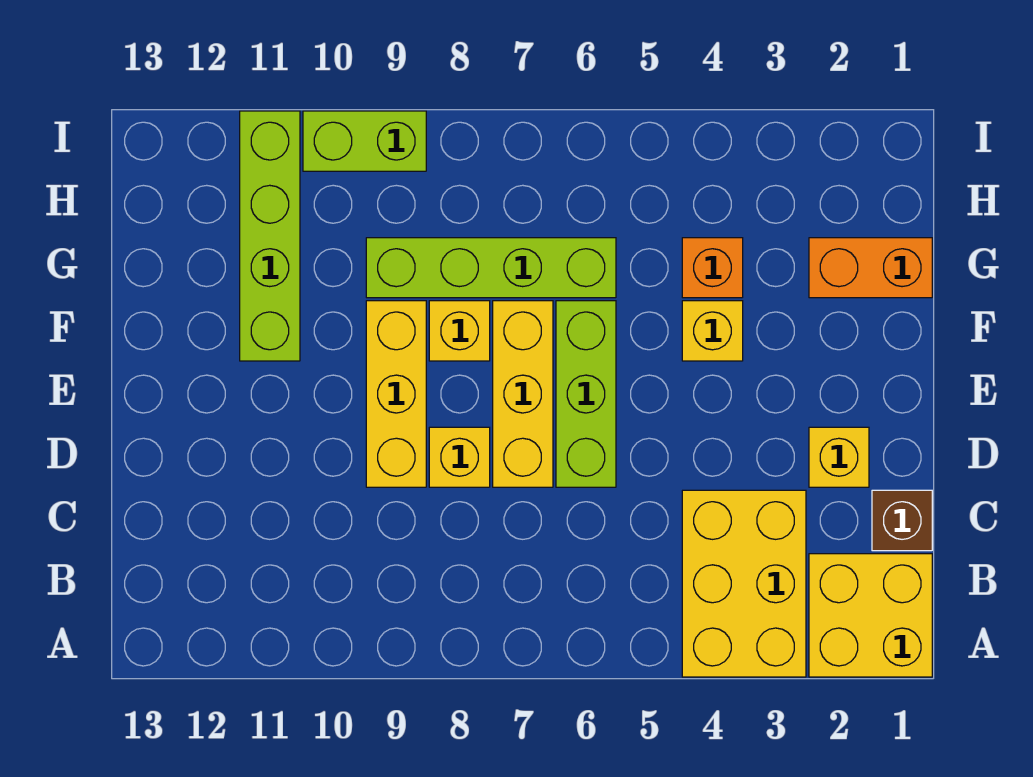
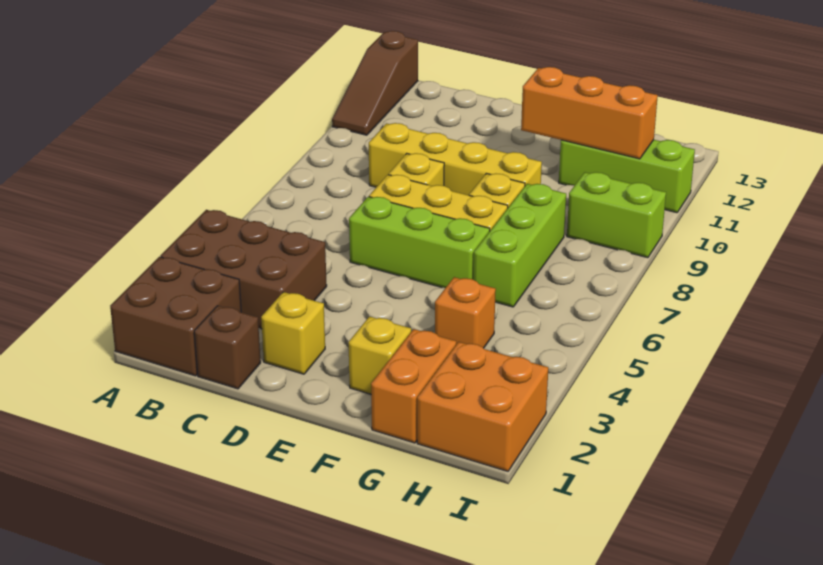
yellow brick A1:B2 level 1 -> brown brick A1:B2 level 1
yellow brick A3:C4 level 1 -> brown brick A3:C4 level 1
none -> brown slope A11:A13 level 1 top 13
yellow brick D9:F9 level 1 -> yellow brick C9:F9 level 1
yellow brick F4 level 1 -> yellow brick F2 level 1
lime brick F11:I11 level 1 -> lime brick G11:I11 level 1
none -> orange brick F11:H11 level 2
lime brick G6:G9 level 1 -> lime brick G6:G8 level 1
none -> orange brick H1:I2 level 1
lime brick I9:I10 level 1 -> lime brick H9:I9 level 1

